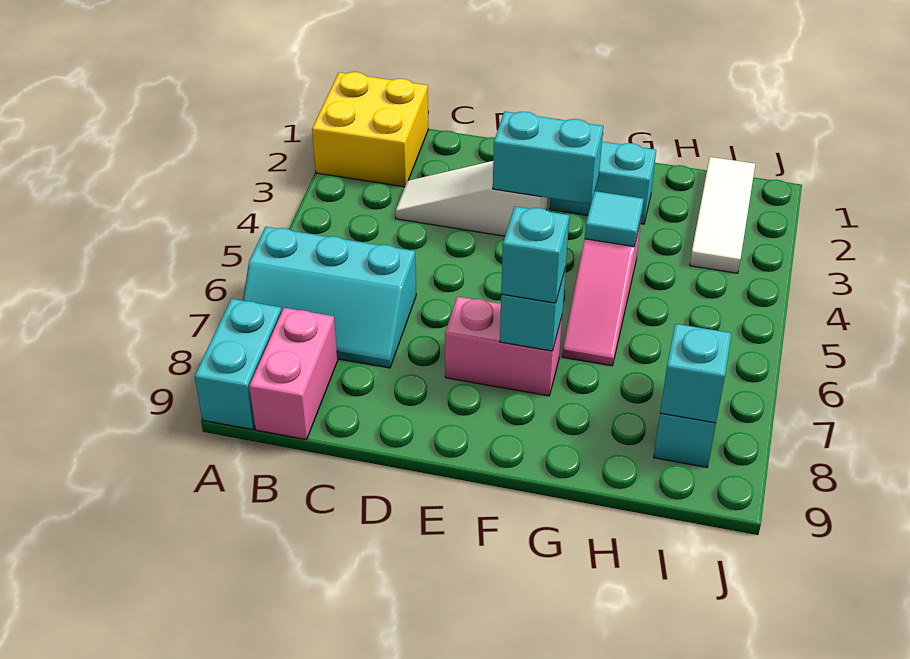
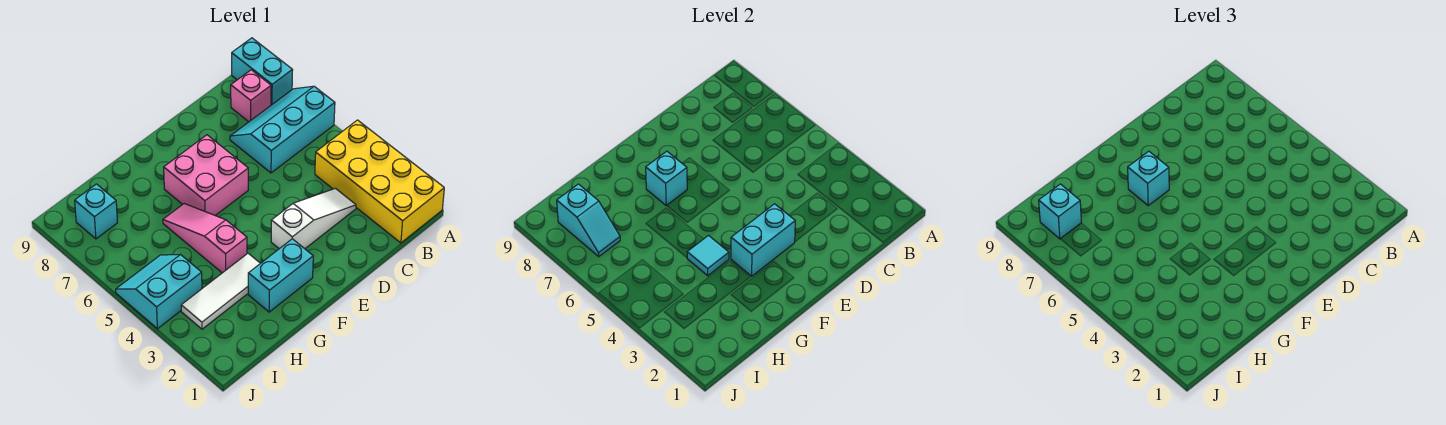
yellow brick A1:B2 level 1 -> yellow brick A1:B4 level 1
pink brick B8:B9 level 1 -> pink brick B8 level 1
pink brick E7:F7 level 1 -> pink brick E6:F7 level 1
white tile I1:I3 level 1 -> white tile G3:I3 level 1
none -> cyan slope I4:J5 level 1 top 4
none -> cyan brick I8 level 3

